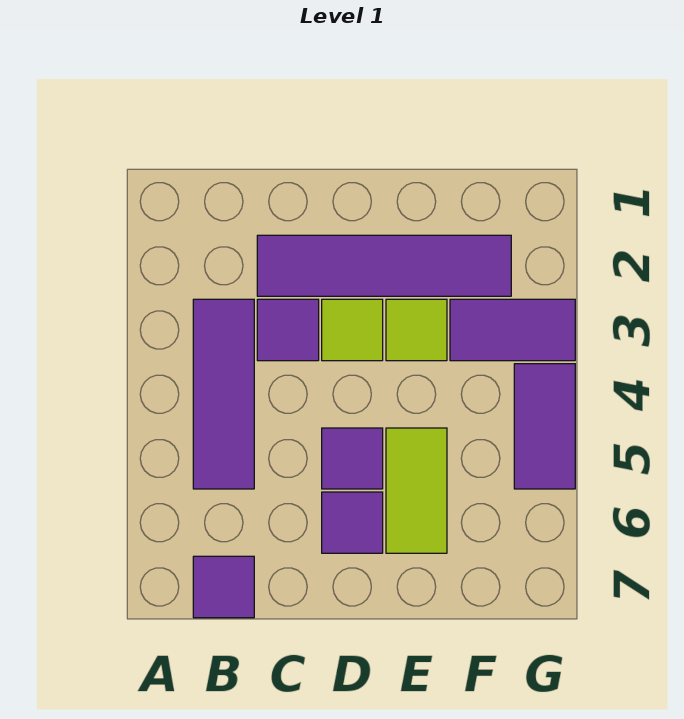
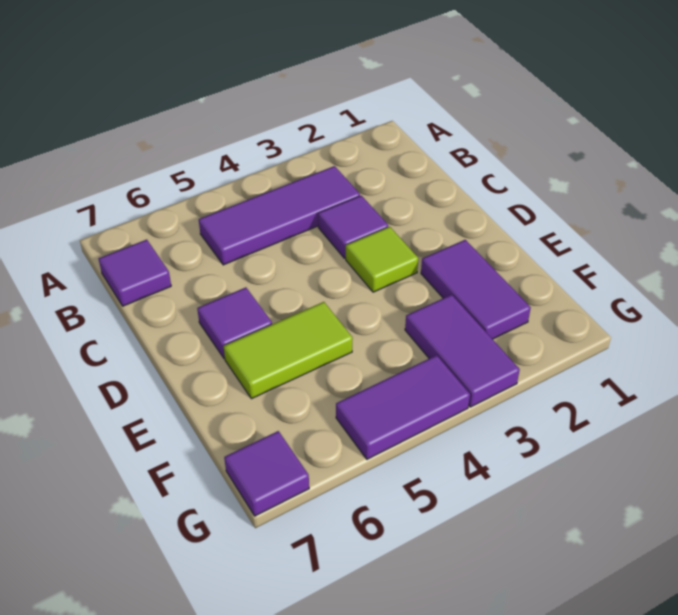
purple tile C2:F2 level 1 -> purple tile E2:F2 level 1
purple tile D5 level 1 -> purple tile G7 level 1
lime tile E3 level 1 -> none

